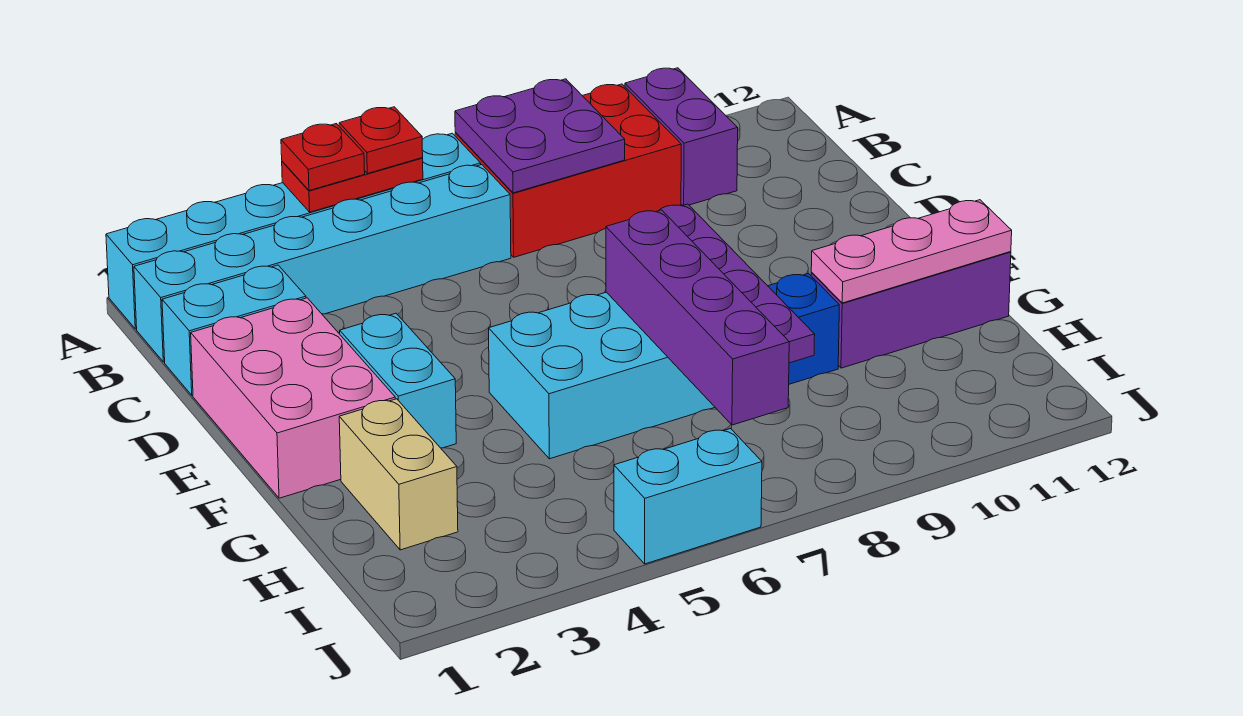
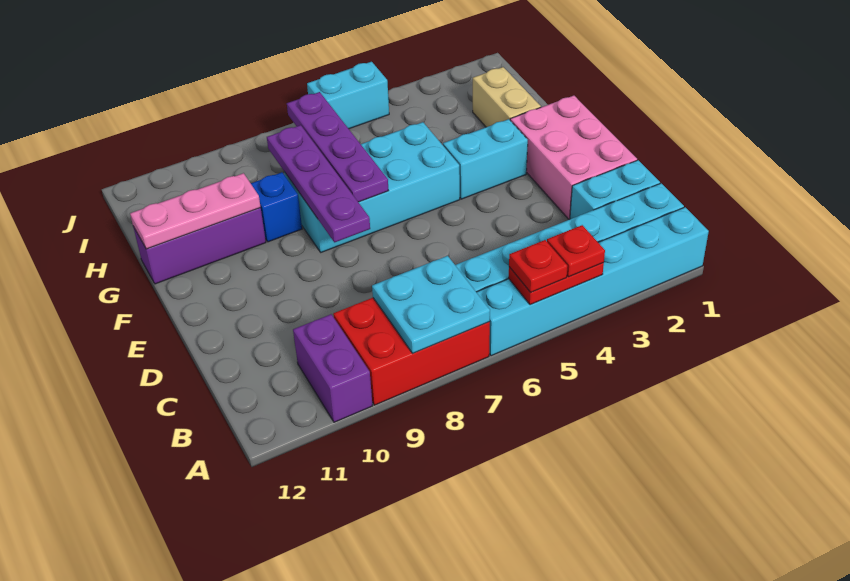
purple plate A7:B8 level 2 -> cyan plate A7:B8 level 2
cyan brick E3:F3 level 1 -> cyan brick F3:F4 level 1
purple brick F7:I7 level 2 -> purple plate F7:I7 level 2

